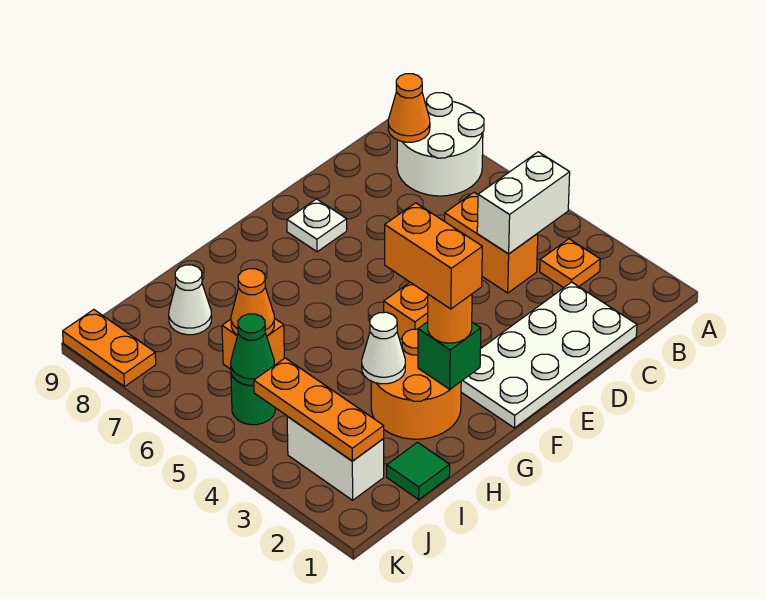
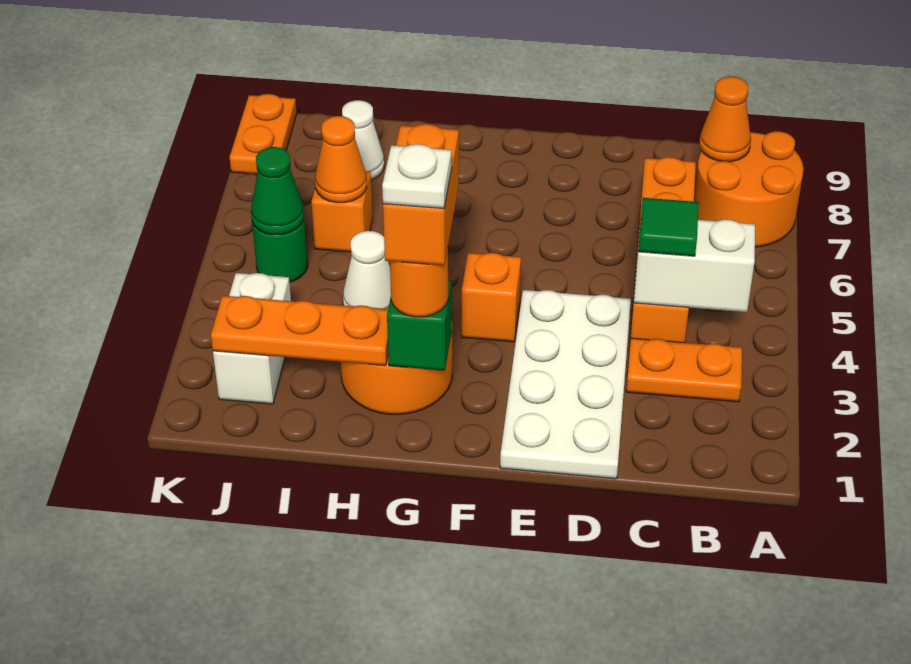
white round brick A7:B8 level 1 -> orange round brick A7:B8 level 1
orange plate B3 level 1 -> orange plate B3:C3 level 1
white plate C1:F2 level 1 -> white plate D1:E4 level 1
orange brick C4:C5 level 1 -> orange brick C4:C7 level 1
white plate E8 level 1 -> white plate G2 level 5
green tile I1 level 1 -> green tile C4 level 3
orange plate J2:J4 level 2 -> orange plate H2:J2 level 2

